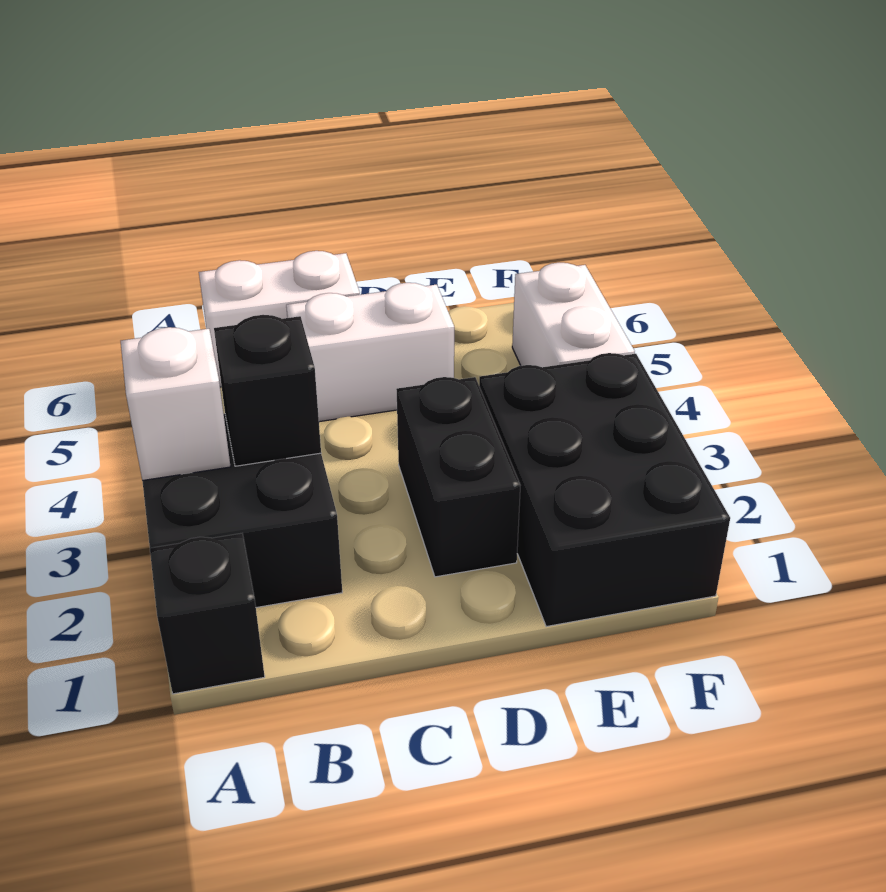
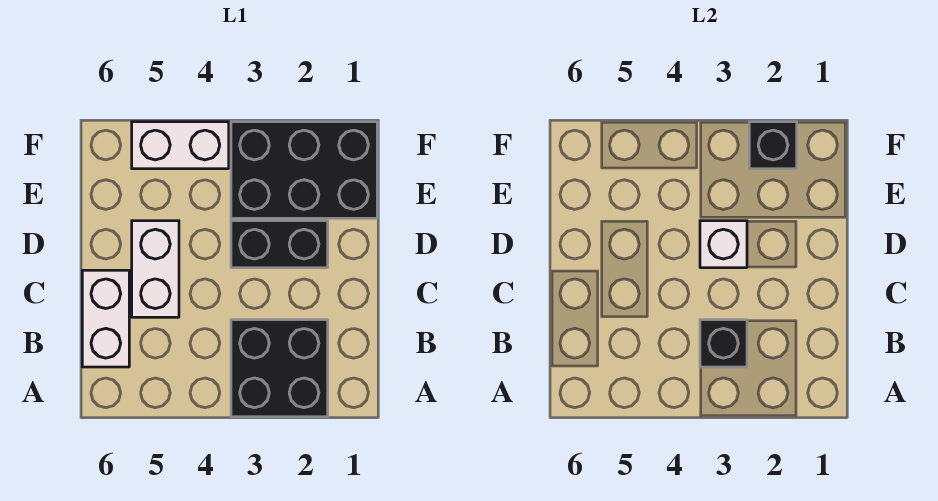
black brick A1 level 1 -> black brick F2 level 2
white brick A3 level 2 -> white brick D3 level 2

